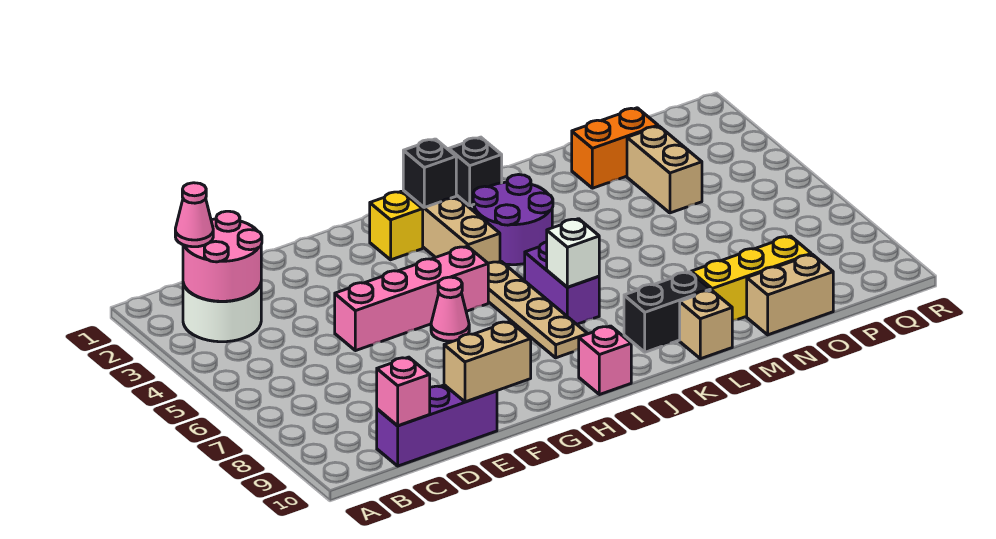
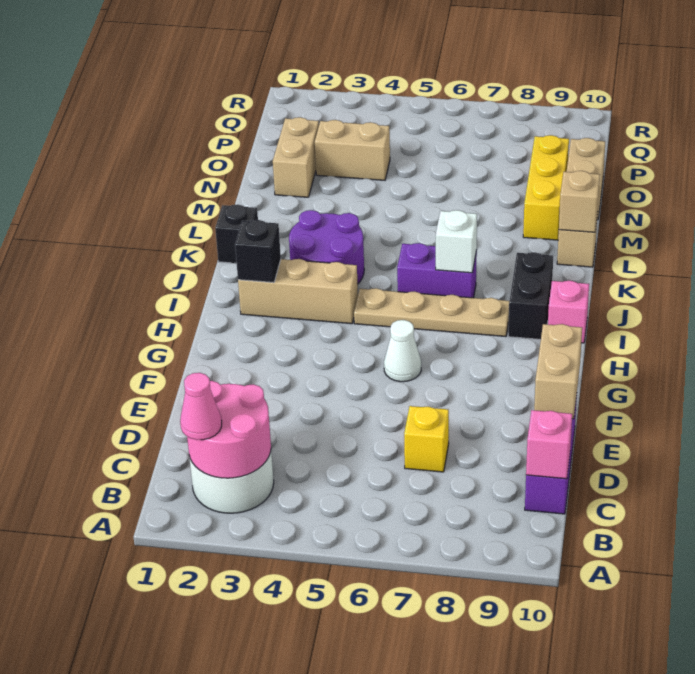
pink brick E5:H5 level 1 -> none
pink cone G6 level 1 -> white cone G6 level 1
yellow brick H2 level 1 -> yellow brick D7 level 1
black brick K9:L9 level 1 -> black brick I9:J9 level 1
none -> tan brick L10 level 2
orange brick N2:O2 level 1 -> tan brick N2:O2 level 1

